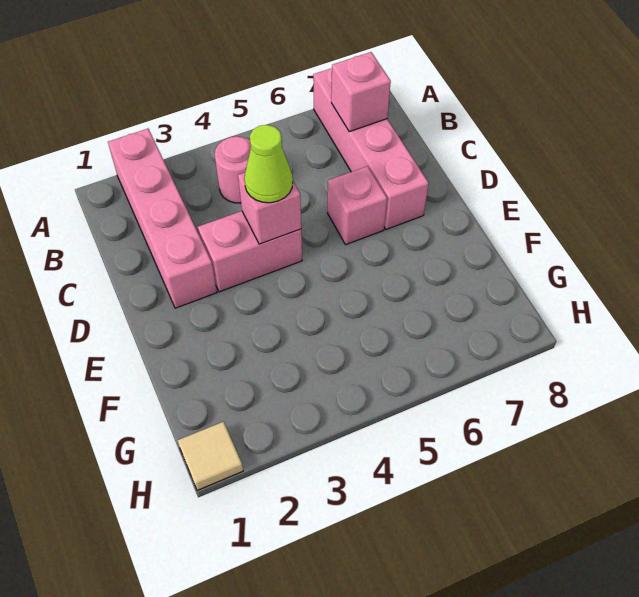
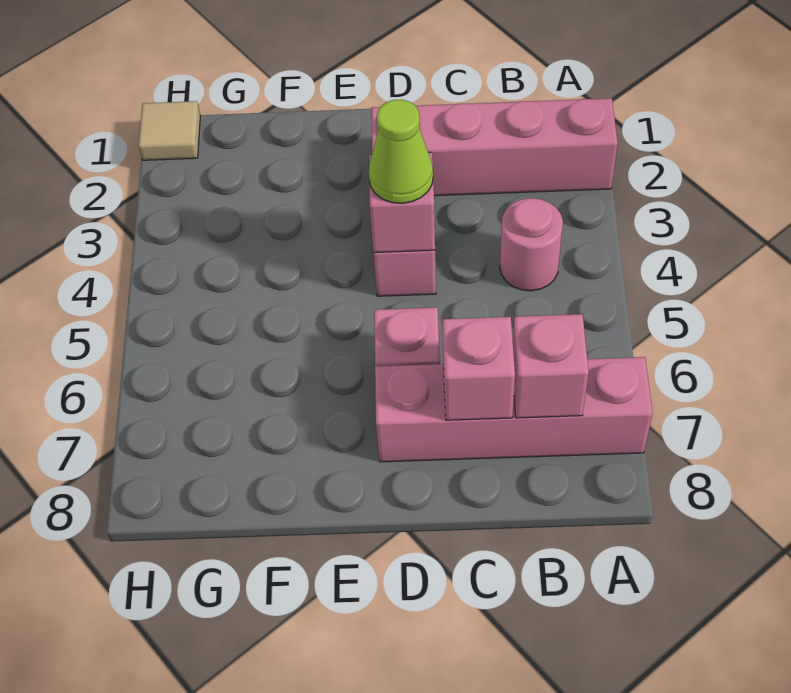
none -> pink brick C7 level 2

